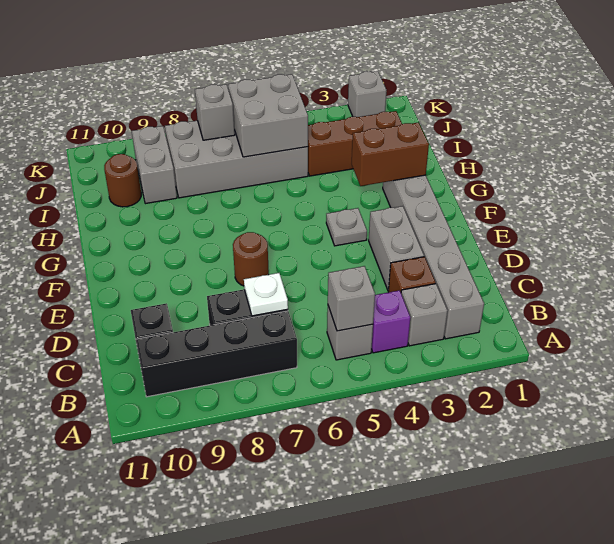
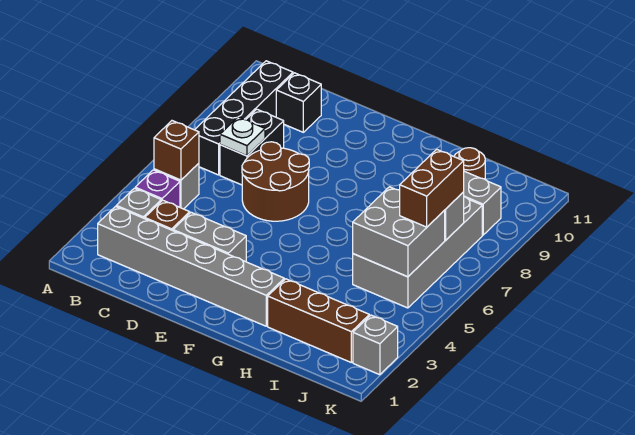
grey brick B5 level 2 -> brown brick B5 level 2
brown round brick E7 level 1 -> brown round brick D6:E7 level 1
grey plate F4 level 1 -> none
brown brick G2:G3 level 2 -> brown brick J6:J7 level 3
brown brick I2:I4 level 1 -> brown brick H2:J2 level 1

